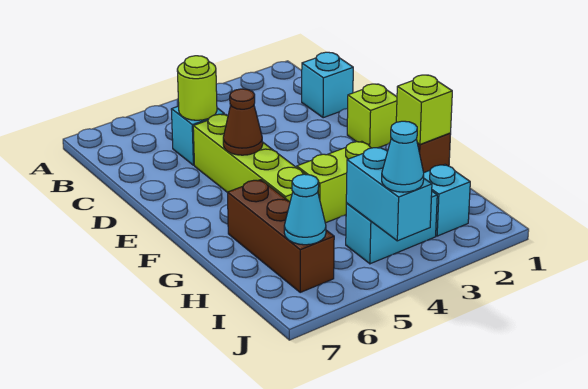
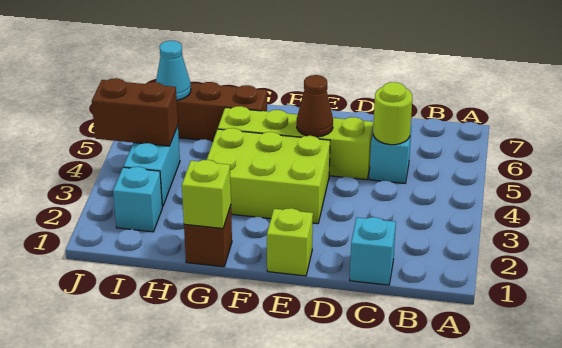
lime brick G3:G4 level 1 -> lime brick E3:G4 level 1
cyan brick I4:J4 level 2 -> brown brick I4:J4 level 2
cyan cone J4 level 3 -> none

